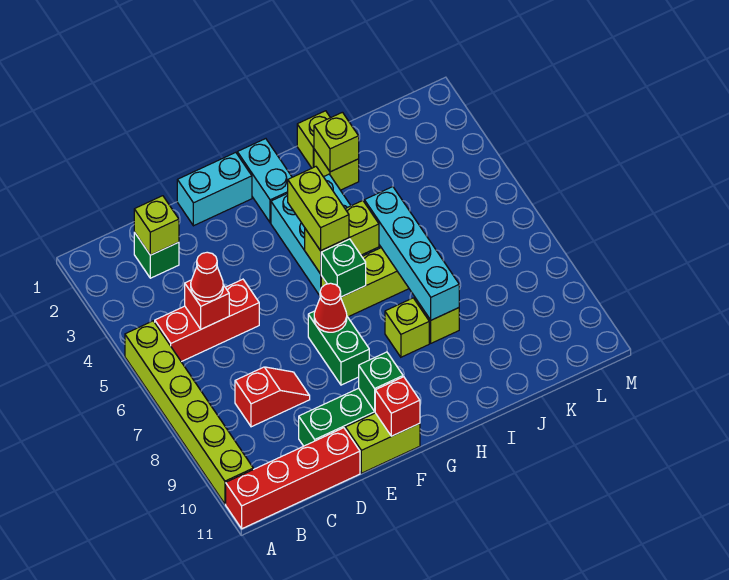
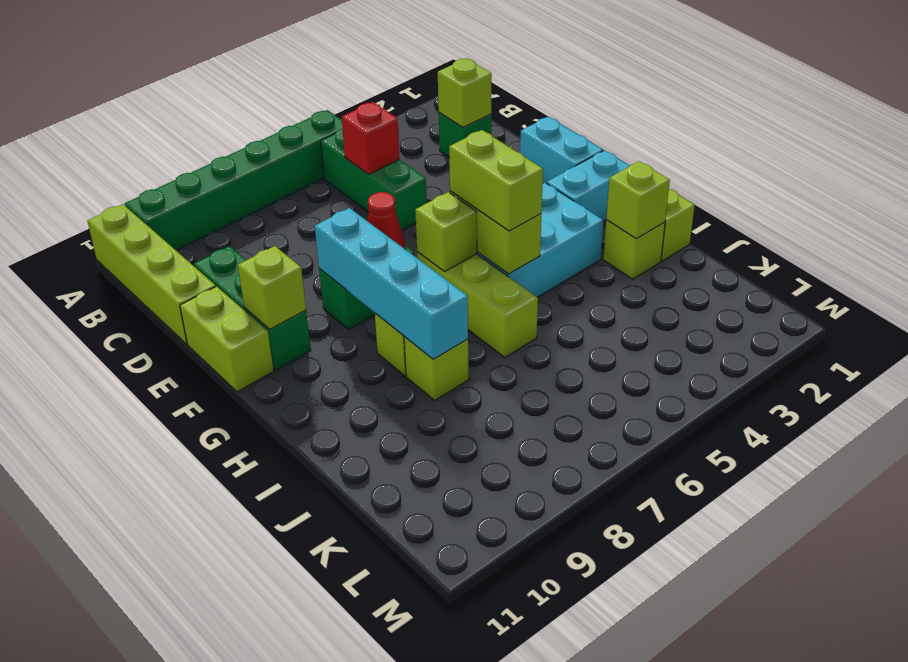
lime brick A5:A10 level 1 -> green brick A5:A10 level 1
red brick A11:D11 level 1 -> lime brick A11:D11 level 1
red brick B5:D5 level 1 -> green brick B5:D5 level 1
red cone C5 level 3 -> none
red slope C8:D8 level 1 top C -> none
green brick F10 level 2 -> lime brick F10 level 2
red brick F11 level 2 -> none
lime brick G4:G5 level 3 -> lime brick G5:H5 level 3
green brick G6 level 2 -> lime brick G6 level 2
cyan brick I5:I8 level 2 -> cyan brick F8:I8 level 2

